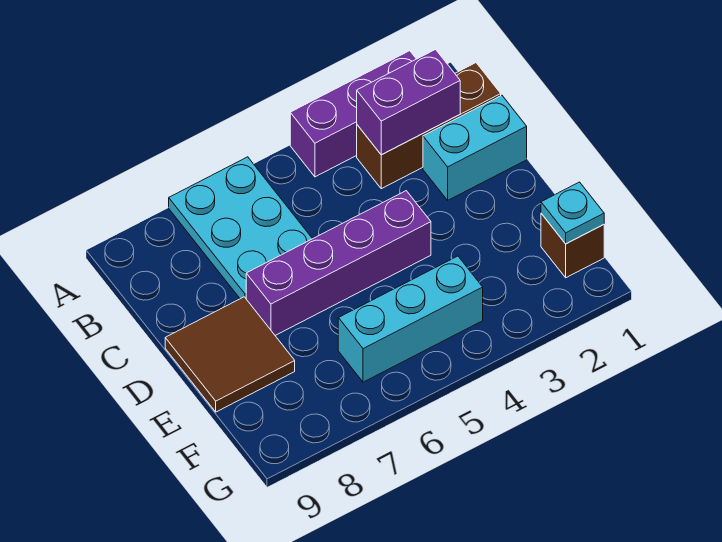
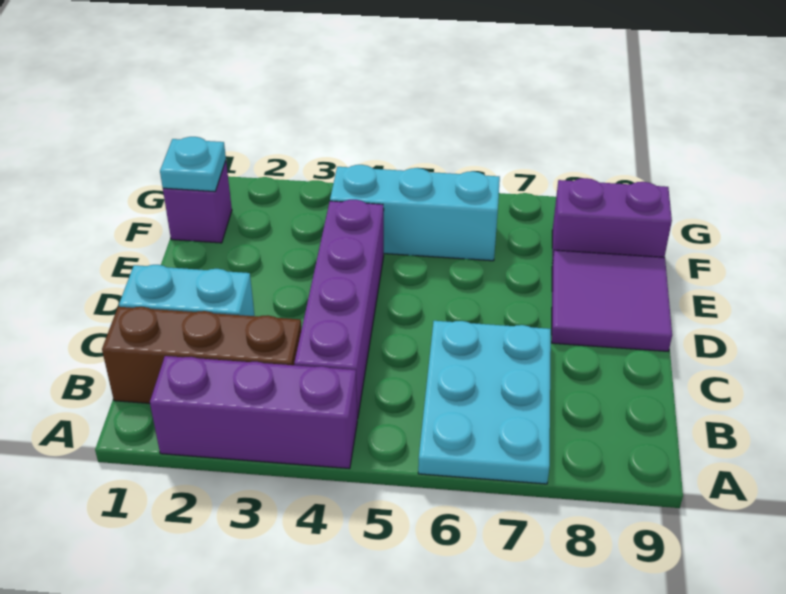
purple brick B2:B3 level 2 -> purple brick F8:F9 level 1
purple brick D4:D7 level 1 -> purple brick B4:E4 level 1
brown tile D8:E9 level 1 -> purple tile D8:E9 level 1
brown brick F1 level 1 -> purple brick F1 level 1

